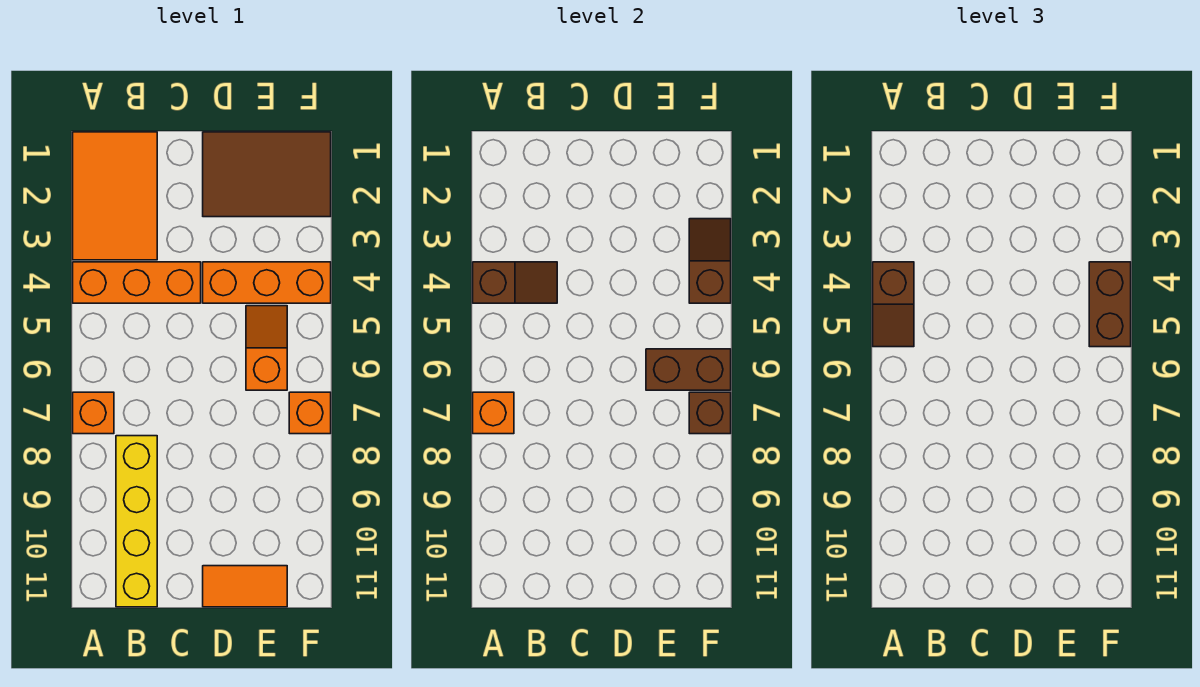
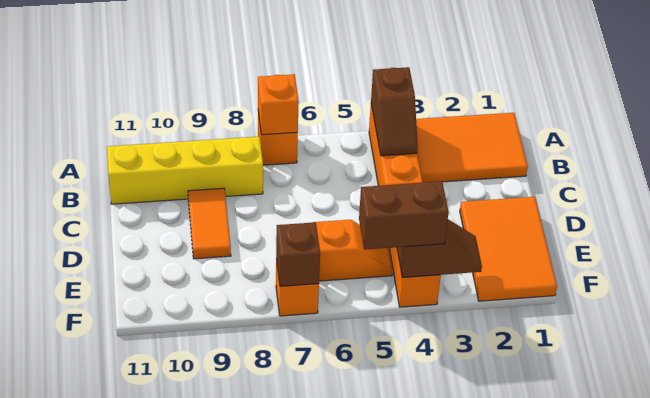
brown slope A4:A5 level 3 top 4 -> none
brown tile D1:F2 level 1 -> orange tile D1:F2 level 1
orange tile D11:E11 level 1 -> orange tile C9:D9 level 1
brown brick E6:F6 level 2 -> none

